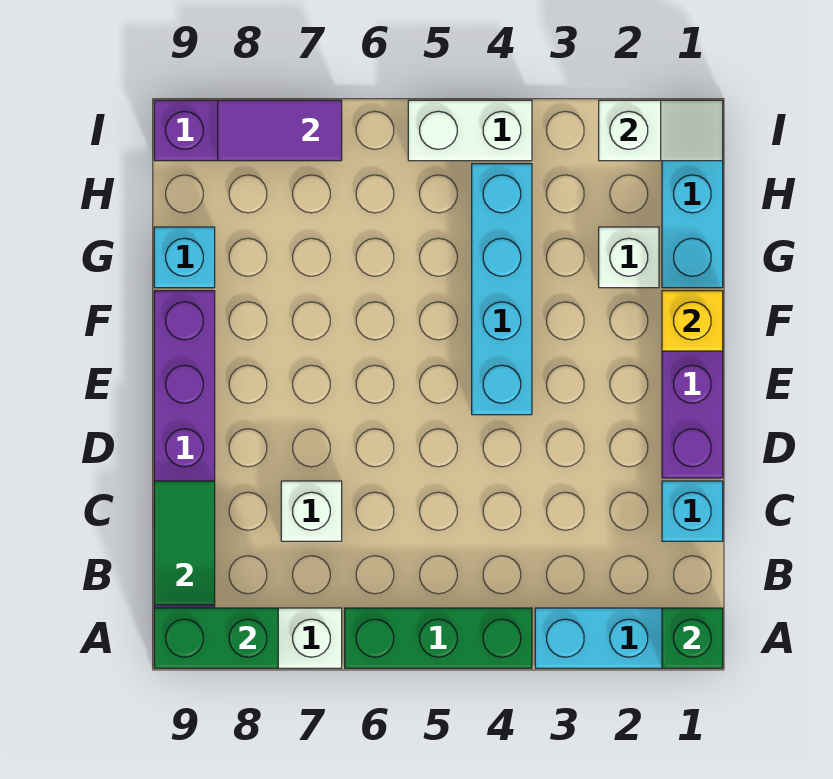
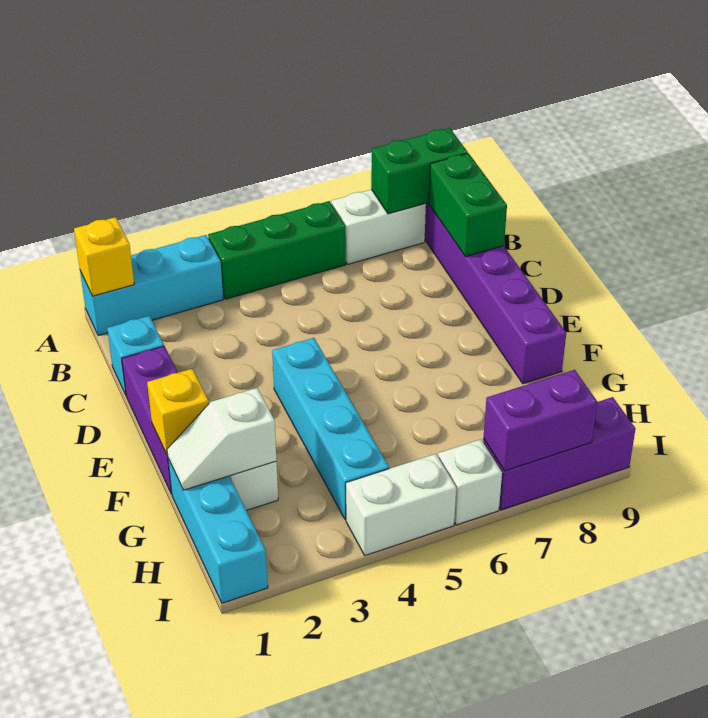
green brick A1 level 2 -> yellow brick A1 level 2
green tile B9:C9 level 2 -> green brick B9:C9 level 2
white brick C7 level 1 -> white brick I6 level 1
cyan brick G9 level 1 -> none
white slope I1:I2 level 2 top 2 -> white slope G1:G2 level 2 top 2
purple tile I7:I8 level 2 -> purple brick I7:I8 level 2

